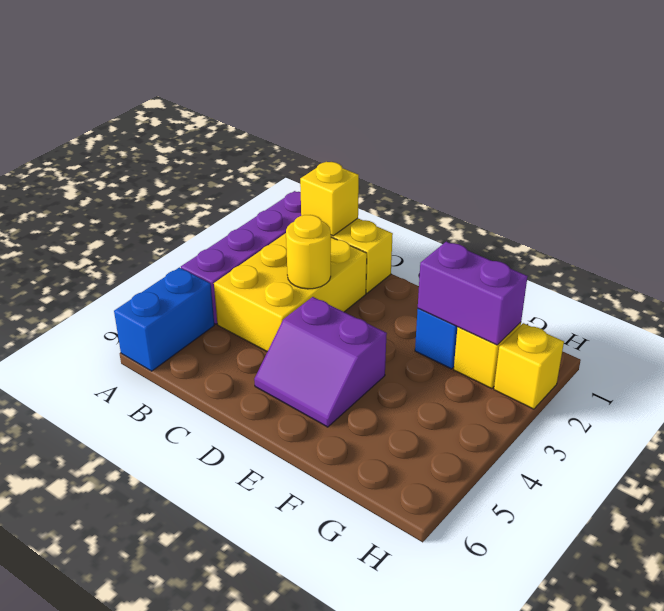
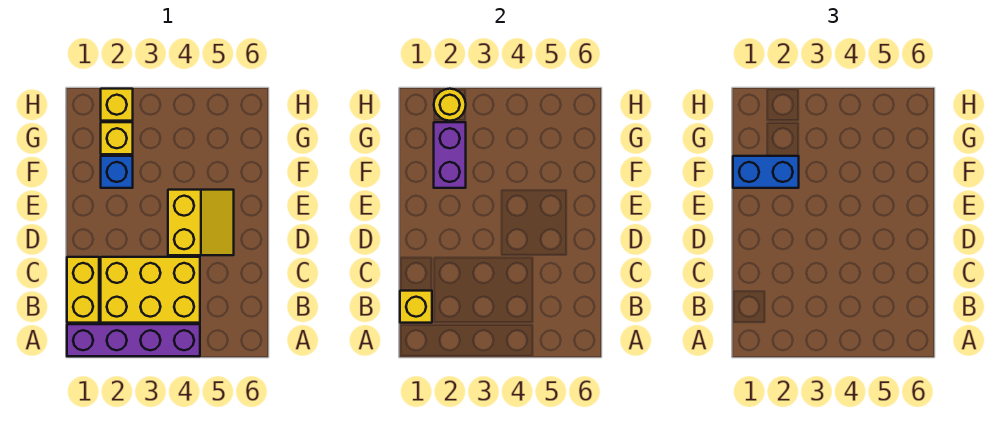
blue brick A5:A6 level 1 -> blue brick F1:F2 level 3
yellow round brick C3 level 2 -> yellow round brick H2 level 2
purple slope D4:E5 level 1 top 4 -> yellow slope D4:E5 level 1 top 4

